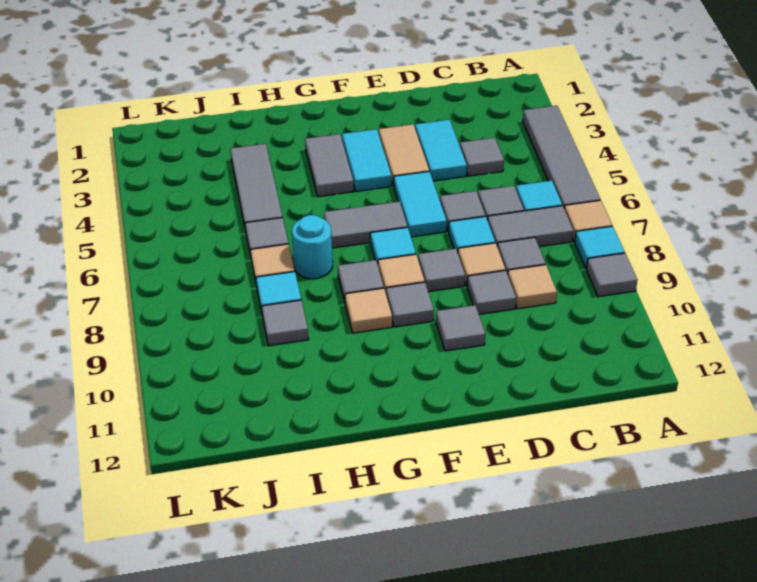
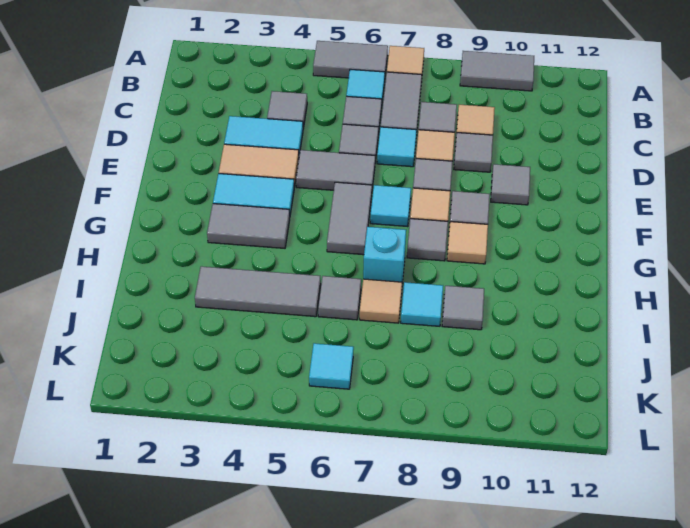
grey tile A3:A6 level 1 -> grey tile A5:A6 level 1
cyan tile A8 level 1 -> cyan tile K6 level 1
grey tile A9 level 1 -> grey tile A9:A10 level 1
cyan tile E5:E6 level 1 -> grey tile E5:E6 level 1
cyan round brick H7 level 1 -> cyan brick H7 level 1

